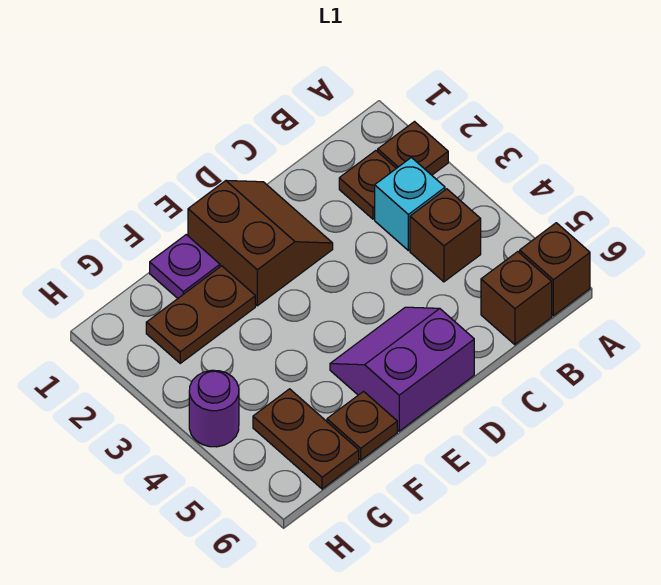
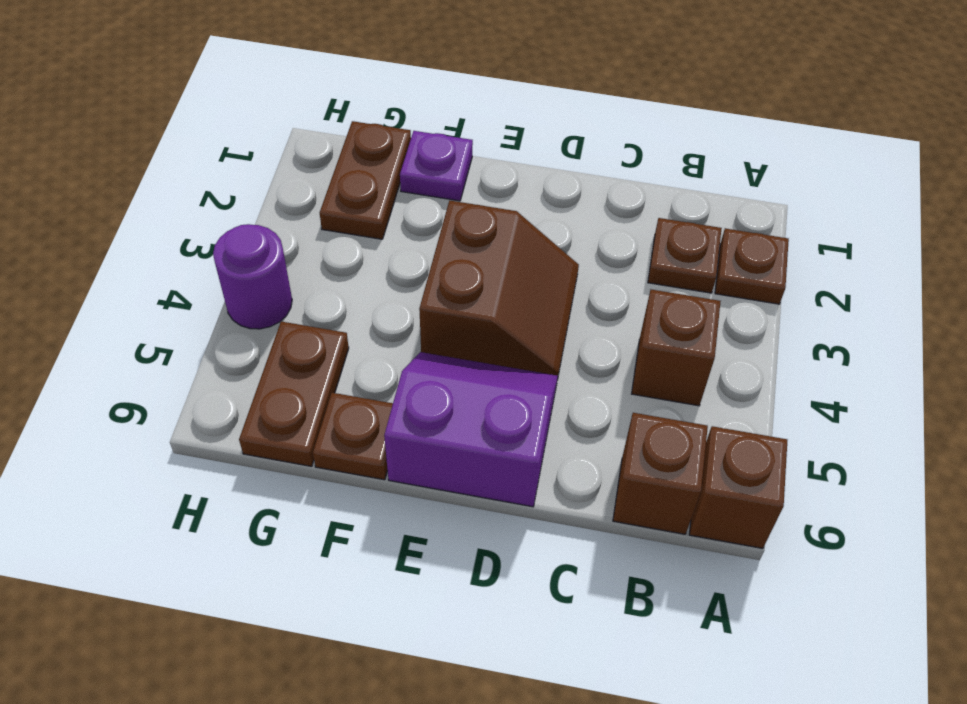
cyan brick B3 level 1 -> none
brown slope D1:E2 level 1 top E -> brown slope D3:E4 level 1 top E
brown plate F2:G2 level 1 -> brown plate G1:G2 level 1

